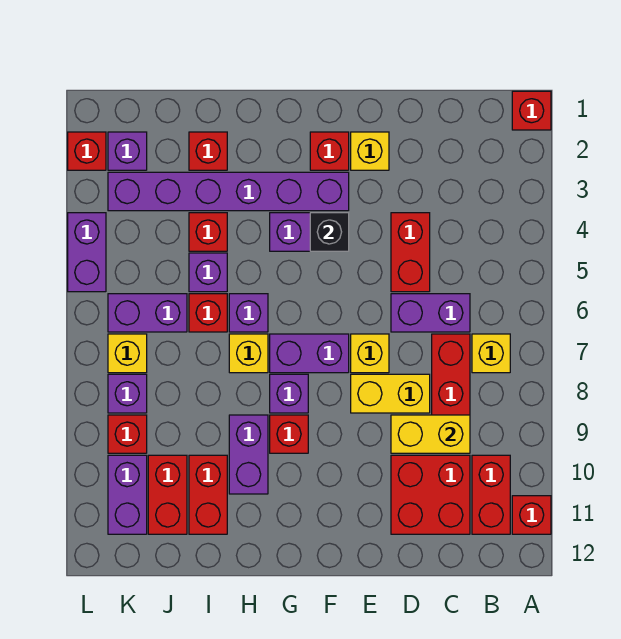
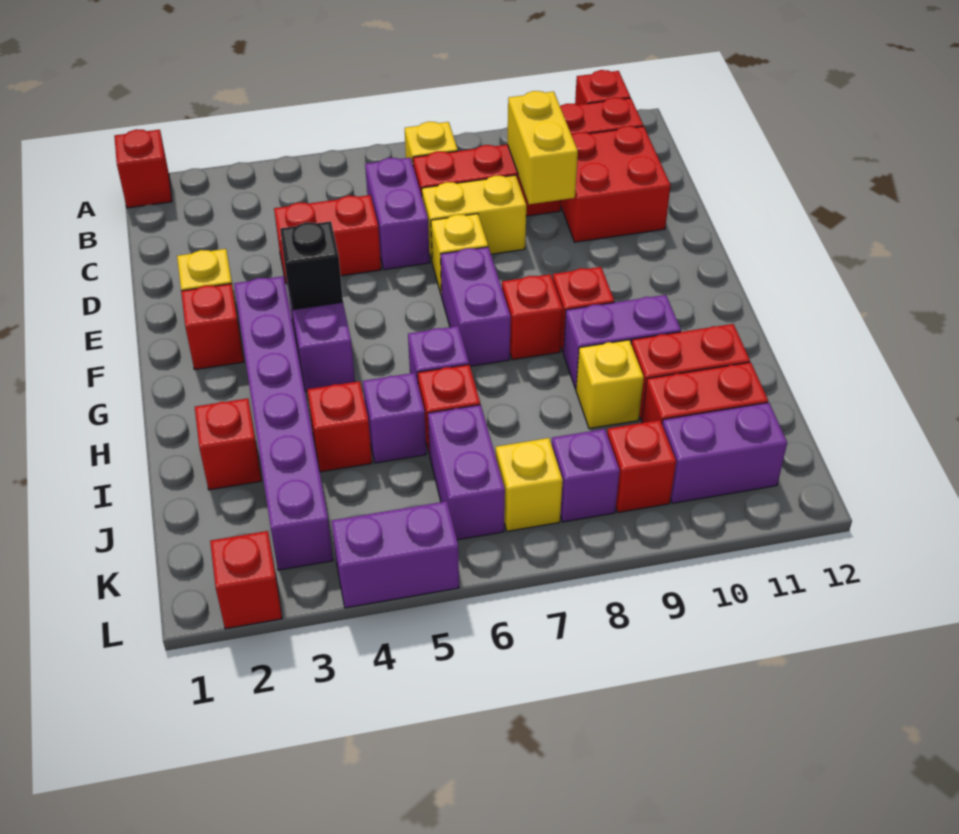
yellow brick D8:E8 level 1 -> yellow brick D7:D8 level 1
purple brick G8 level 1 -> red brick G8 level 1
yellow brick H7 level 1 -> yellow brick I9 level 1
purple brick K2 level 1 -> none

